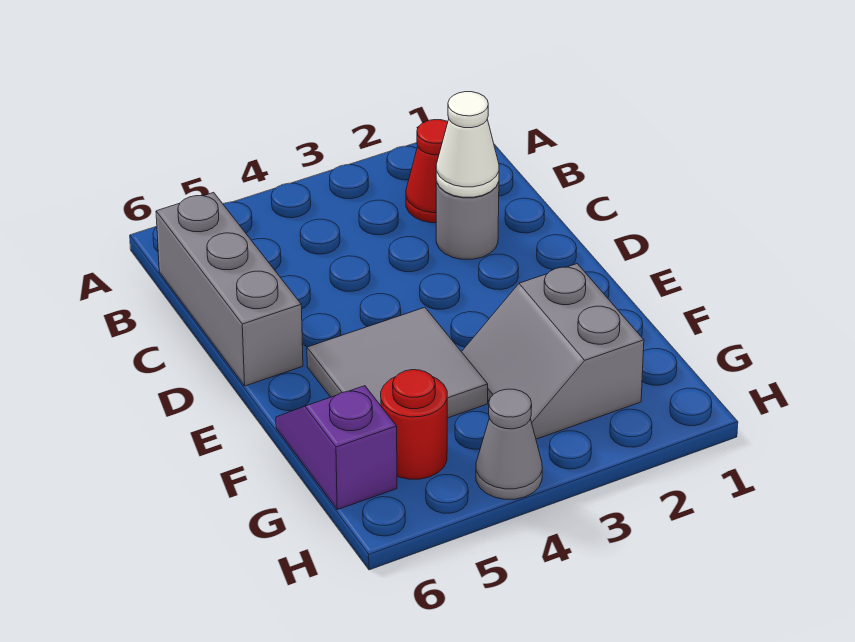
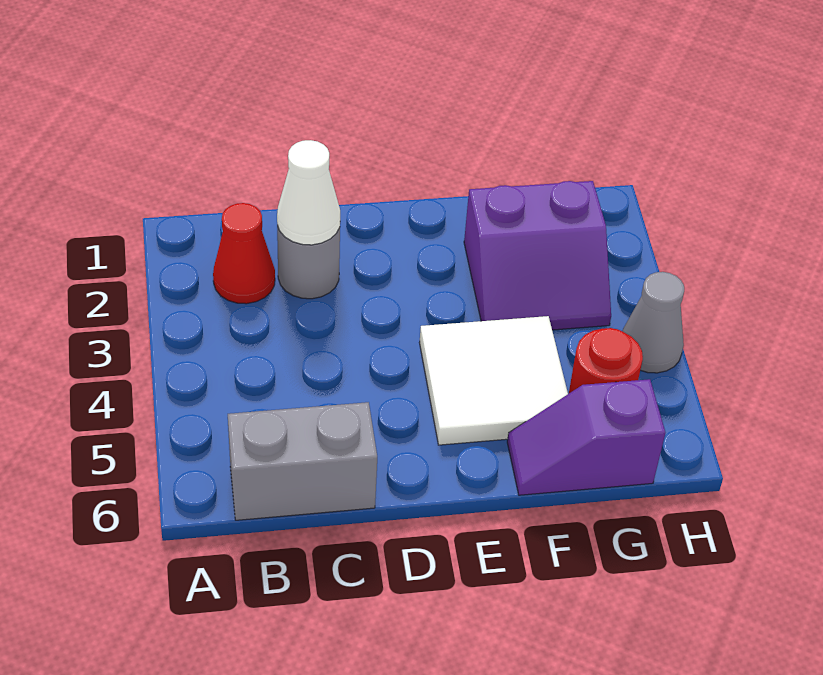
grey brick B6:D6 level 1 -> grey brick B6:C6 level 1
grey tile E4:F5 level 1 -> white tile E4:F5 level 1
grey slope F2:G3 level 1 top 2 -> purple slope F2:G3 level 1 top 2

